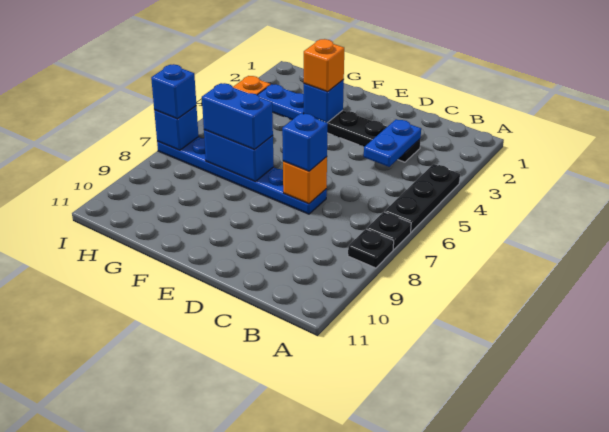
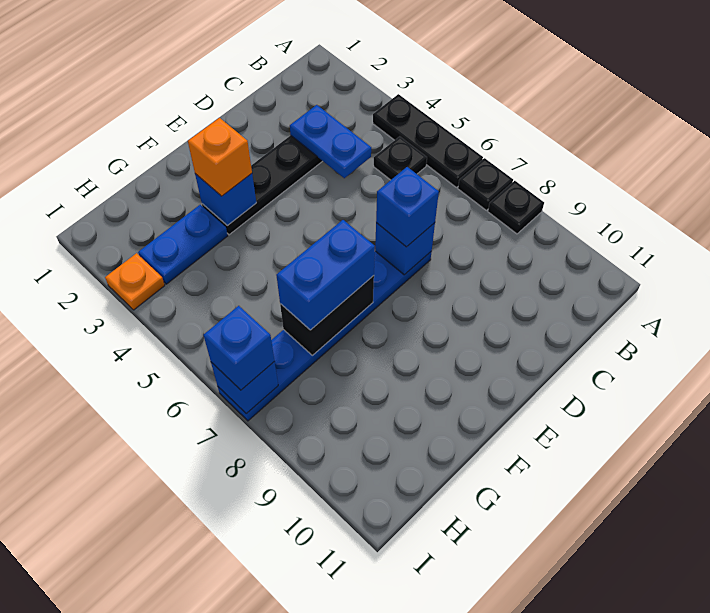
none -> black plate B5 level 1
orange brick D7 level 2 -> blue brick D7 level 2
blue brick F7:G7 level 2 -> black brick F7:G7 level 2

